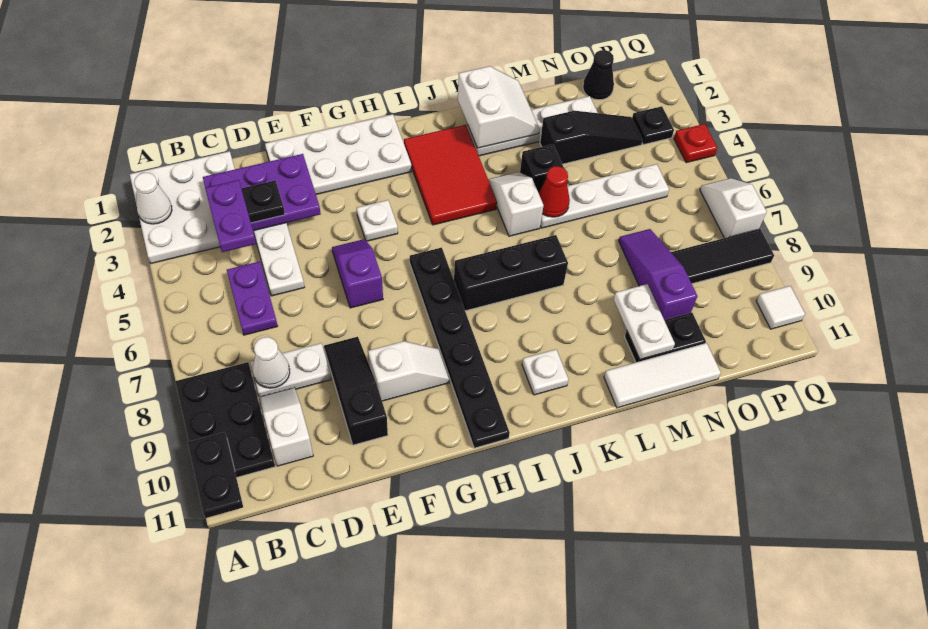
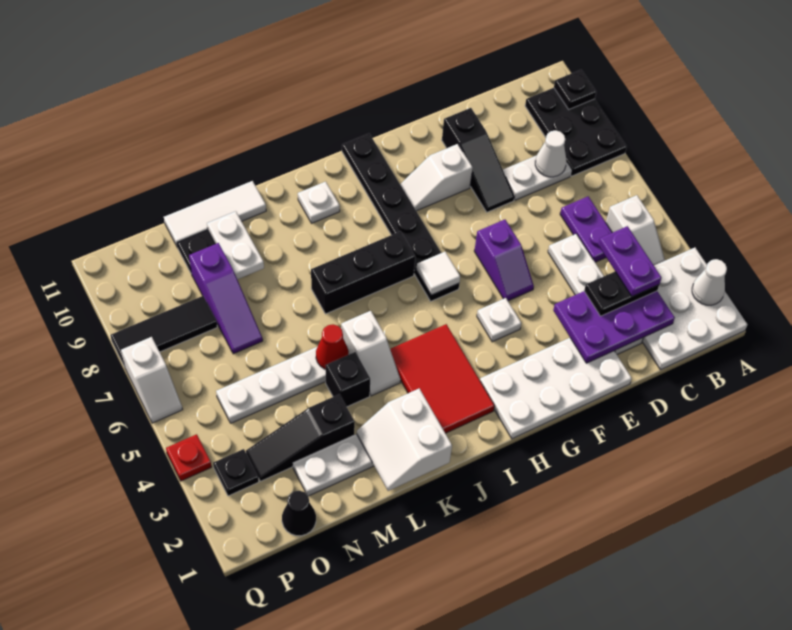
black plate A10:A11 level 2 -> black plate A10 level 2
white slope C9:C10 level 1 top 10 -> white slope B4:B5 level 1 top 5
white tile Q10 level 1 -> white tile H6 level 2

